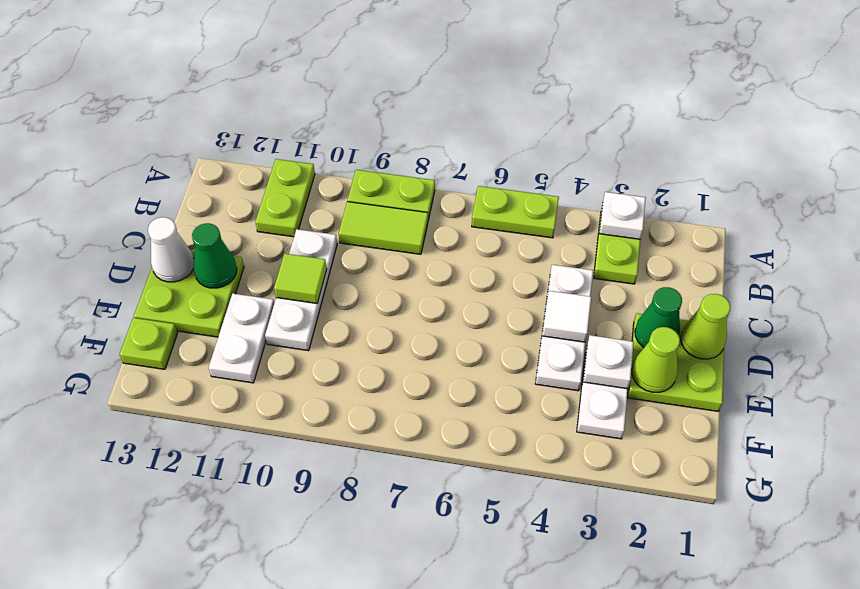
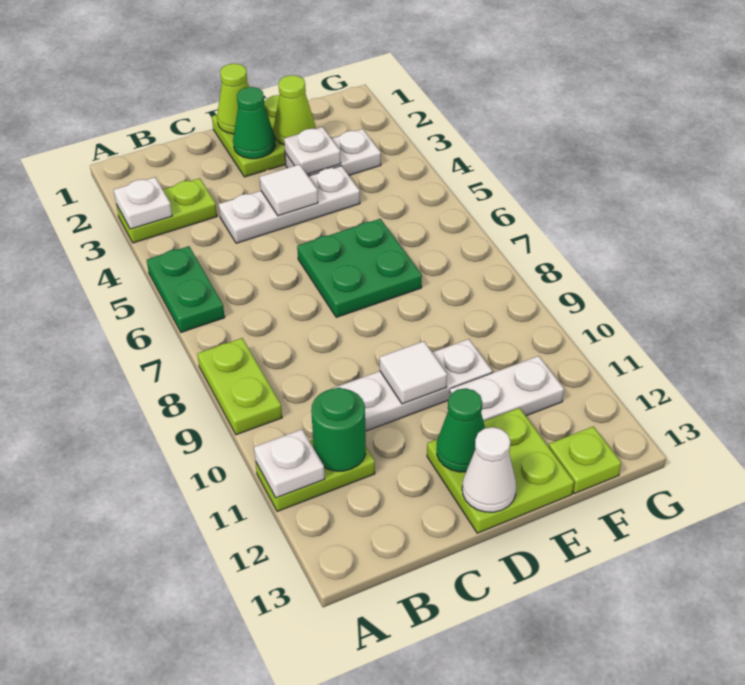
lime plate A5:A6 level 1 -> green plate A5:A6 level 1
none -> white plate A11 level 2
lime tile B8:B9 level 1 -> none
none -> green round brick B11 level 2
none -> green plate D6:E7 level 1
lime tile D10 level 2 -> white tile D10 level 2

